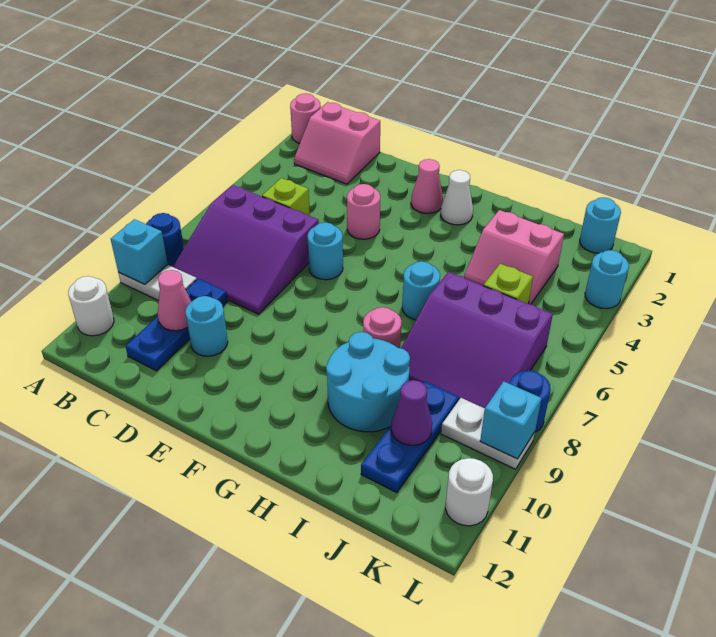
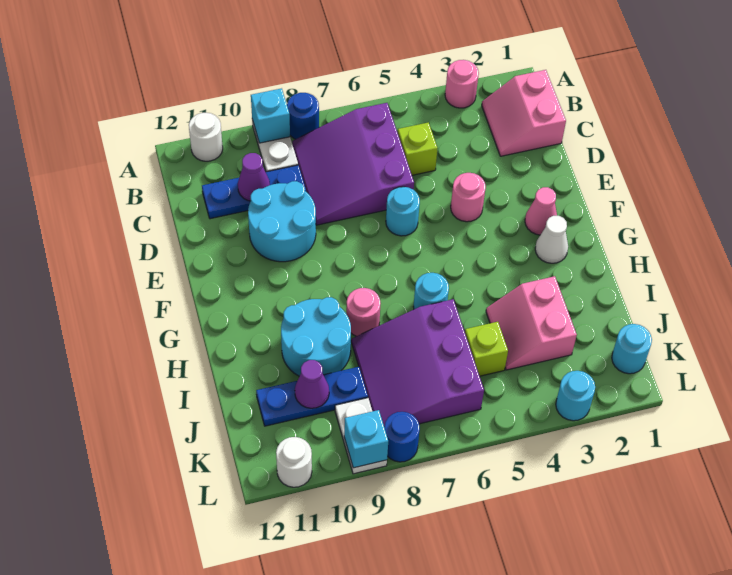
pink round brick A1 level 1 -> pink round brick A3 level 1
pink cone C10 level 2 -> purple cone C10 level 2
cyan round brick D10 level 1 -> cyan round brick D9:E10 level 1

